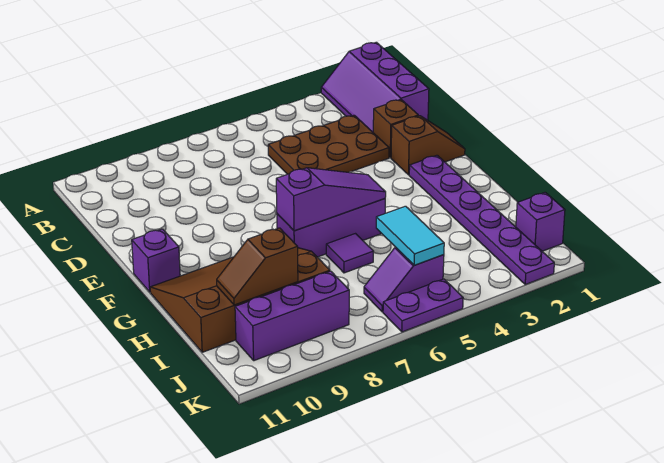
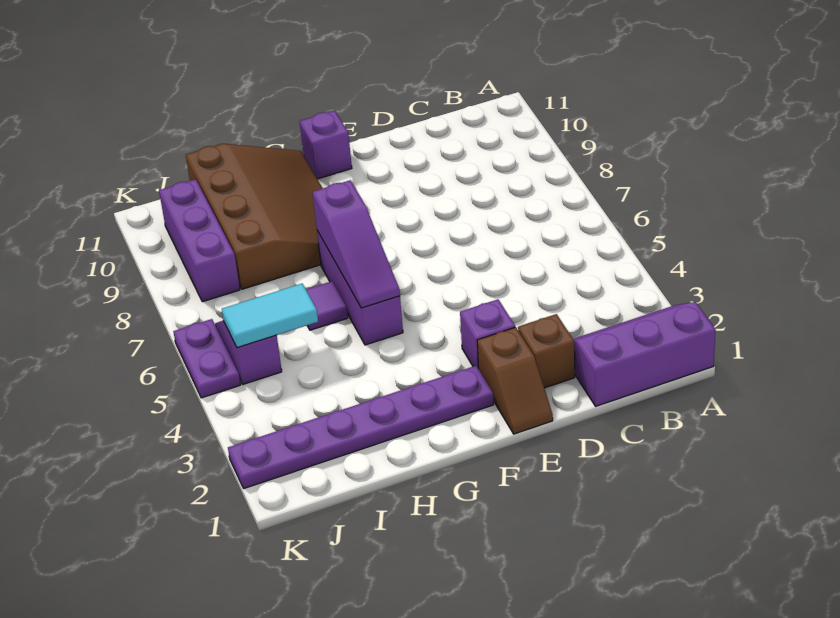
brown plate C3:D5 level 1 -> none
brown slope I9:I10 level 2 top 9 -> none
purple brick J1 level 1 -> purple brick E3 level 1

